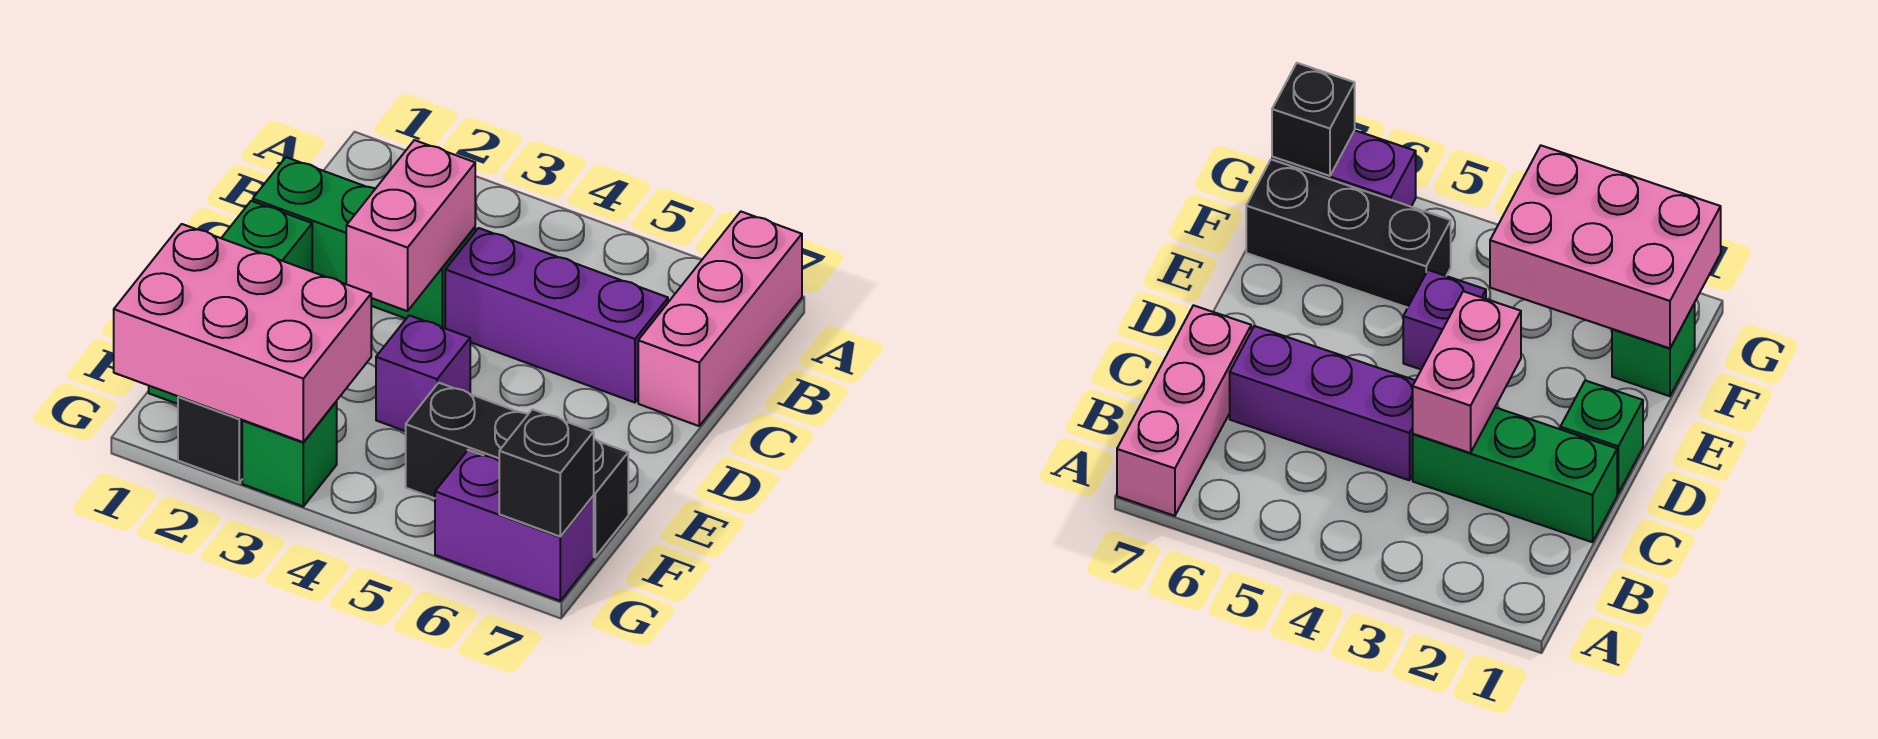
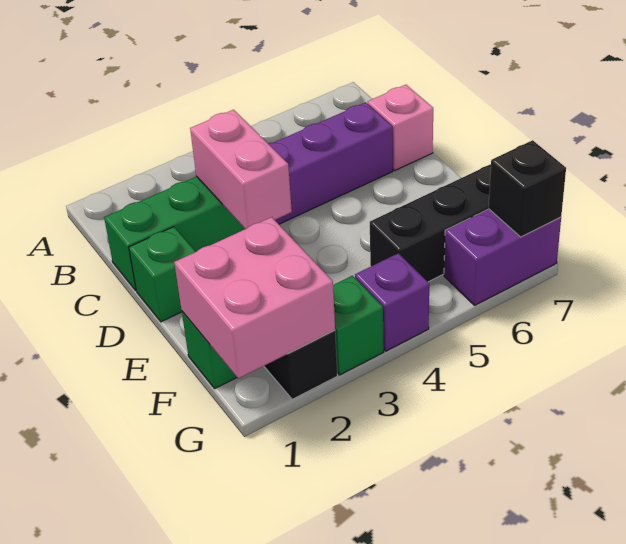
pink brick A7:C7 level 1 -> pink brick C7 level 1
purple brick E4 level 1 -> purple brick G4 level 1
pink brick F1:G3 level 2 -> pink brick F1:G2 level 2

